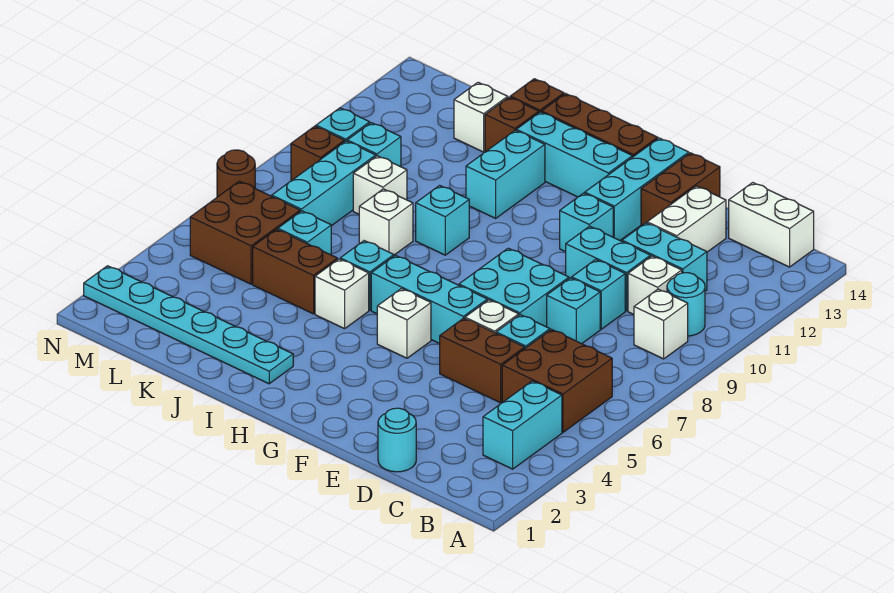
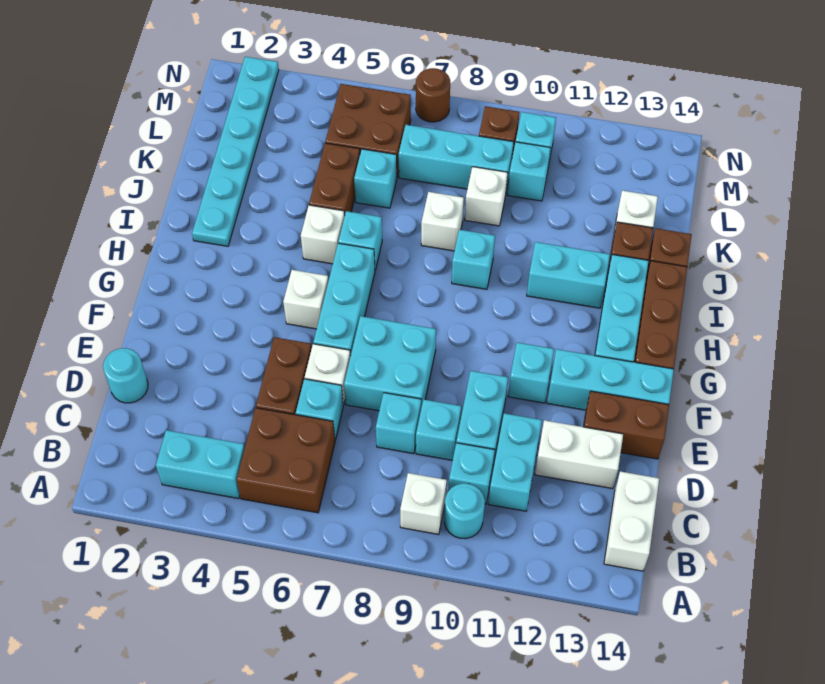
white brick C10 level 1 -> cyan brick C10 level 1

